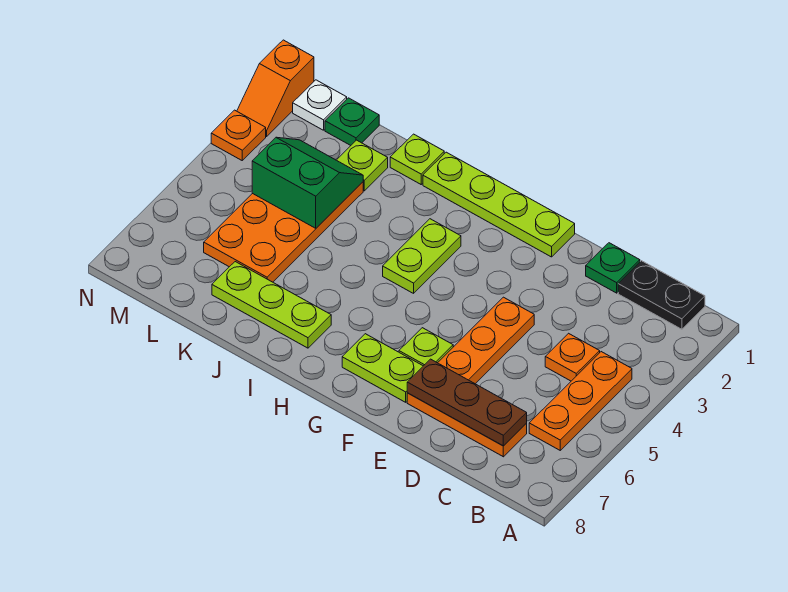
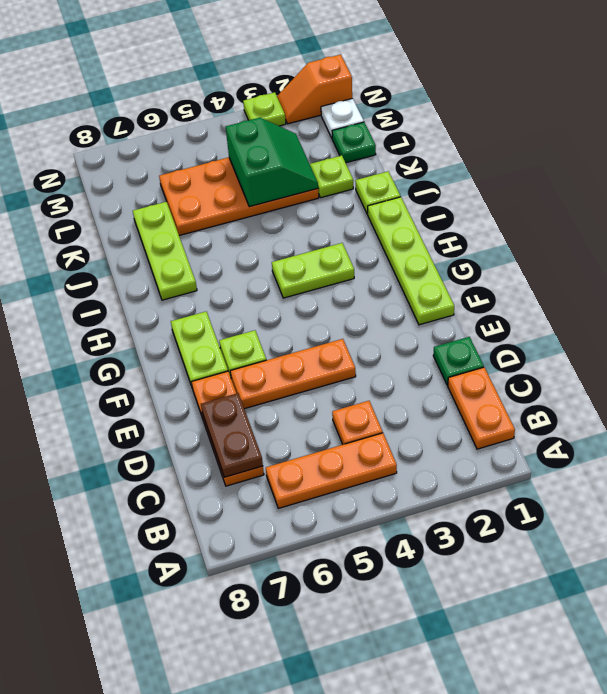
black plate B1:C1 level 1 -> orange plate B1:C1 level 1
brown plate C7:E7 level 2 -> brown plate C7:D7 level 2
orange plate N3 level 1 -> lime plate N3 level 1

